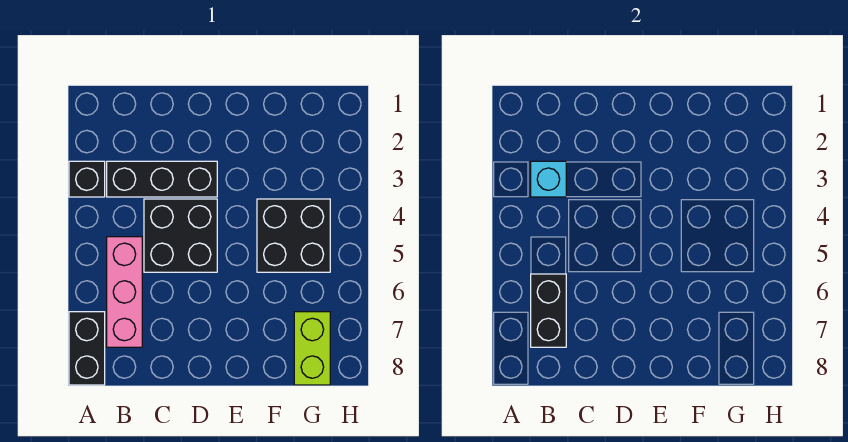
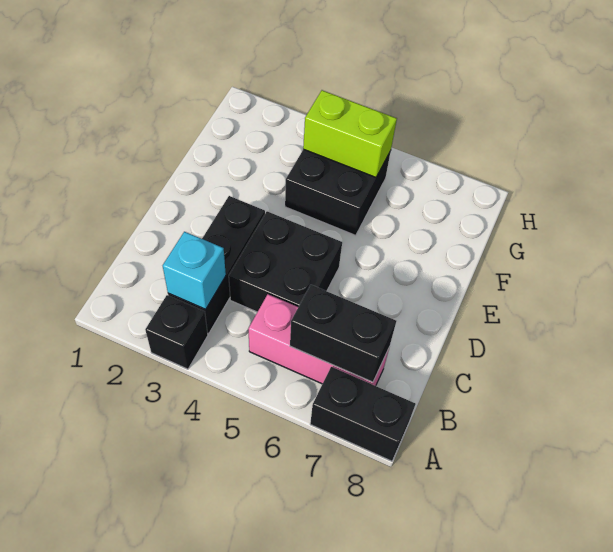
lime brick G7:G8 level 1 -> lime brick G4:G5 level 2

